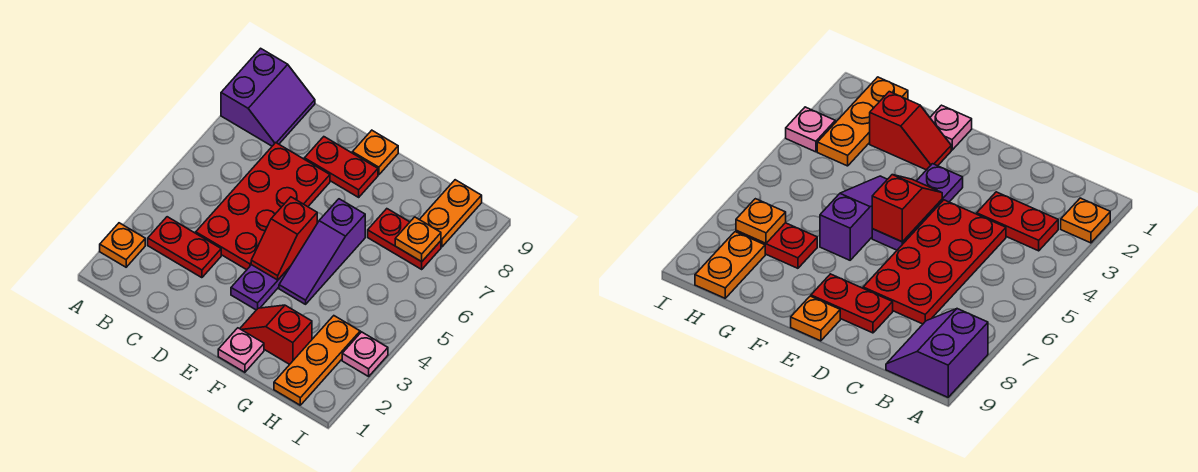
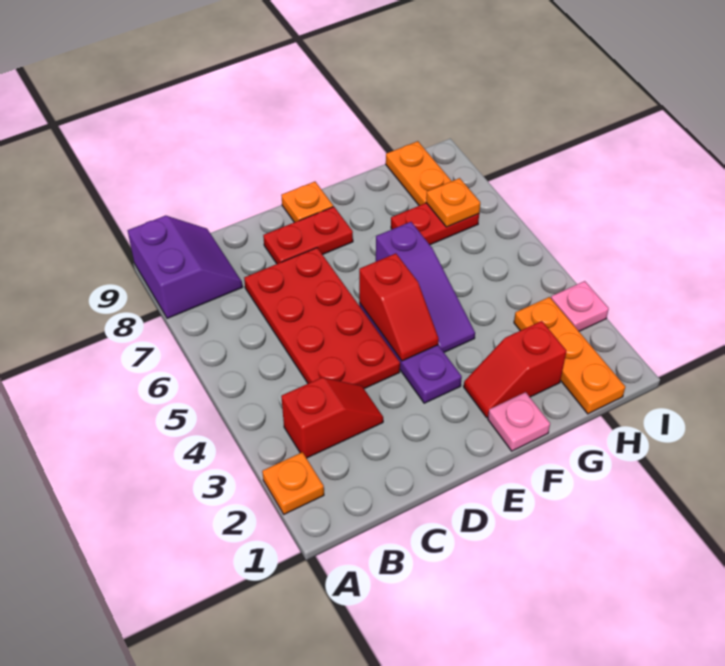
red plate B3:C3 level 1 -> red slope B3:C3 level 1 top B

